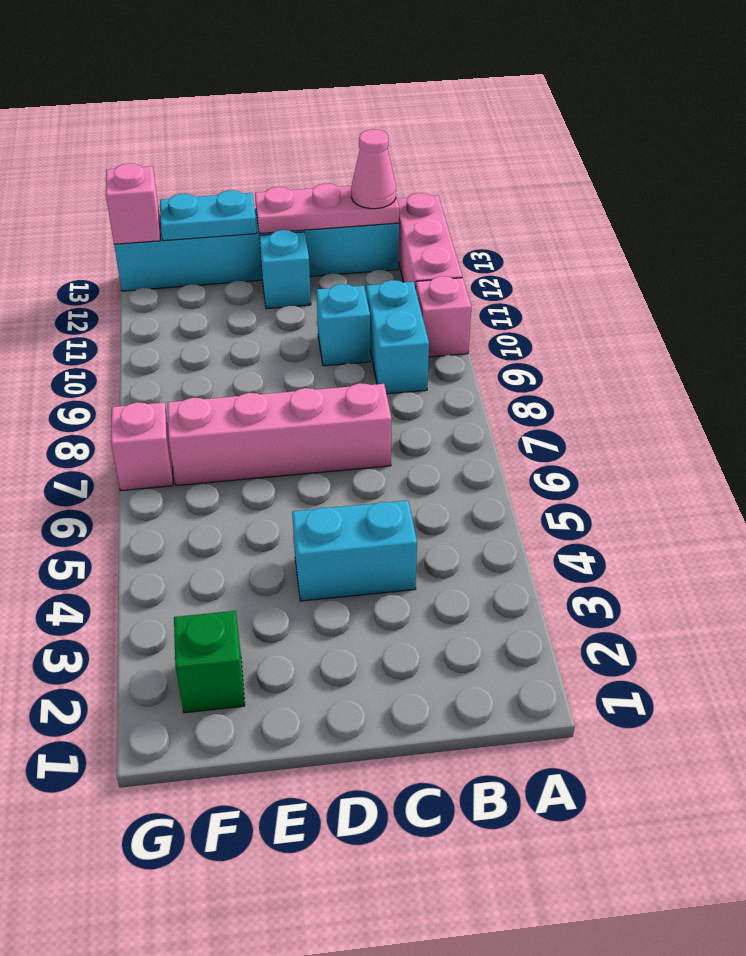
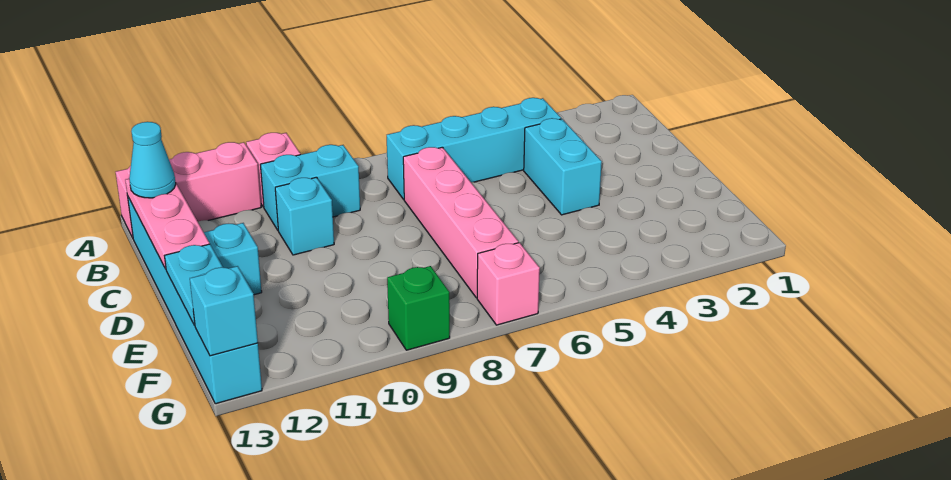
none -> cyan brick B4:B7 level 1
pink cone B13 level 3 -> cyan cone B13 level 3
green brick F2 level 1 -> green brick G9 level 1
pink brick G13 level 2 -> cyan brick G13 level 2

